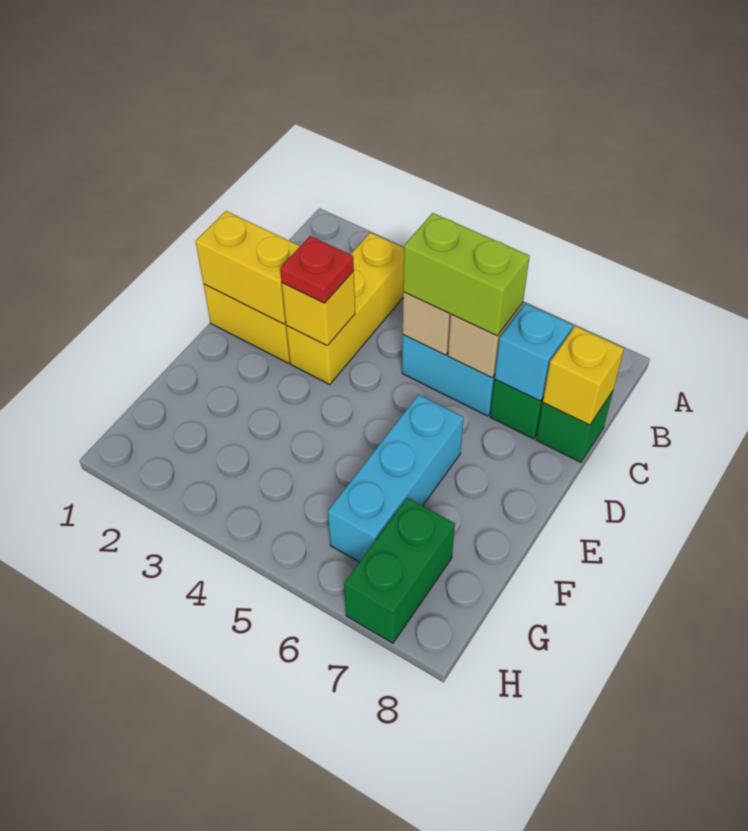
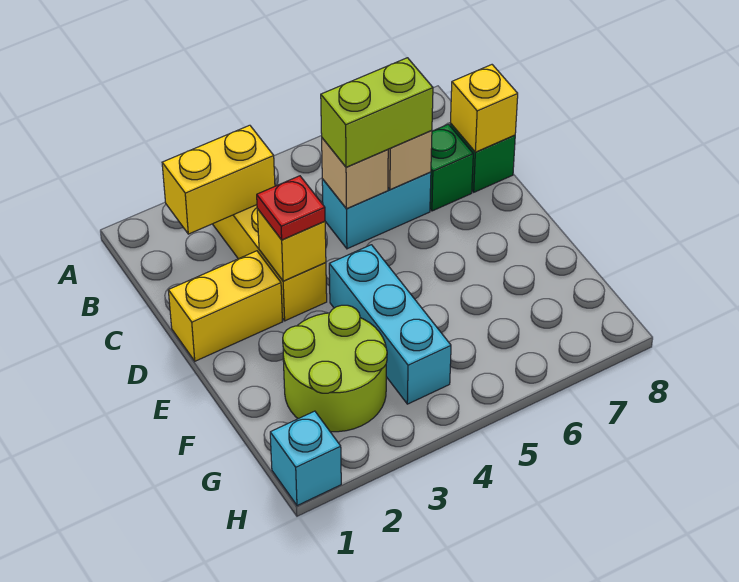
cyan brick C7 level 2 -> cyan brick H1 level 1
yellow brick D1:D2 level 2 -> yellow brick B2:B3 level 2
cyan brick E6:G6 level 1 -> cyan brick E4:G4 level 1
none -> lime round brick F2:G3 level 1
green brick G7:H7 level 1 -> none

